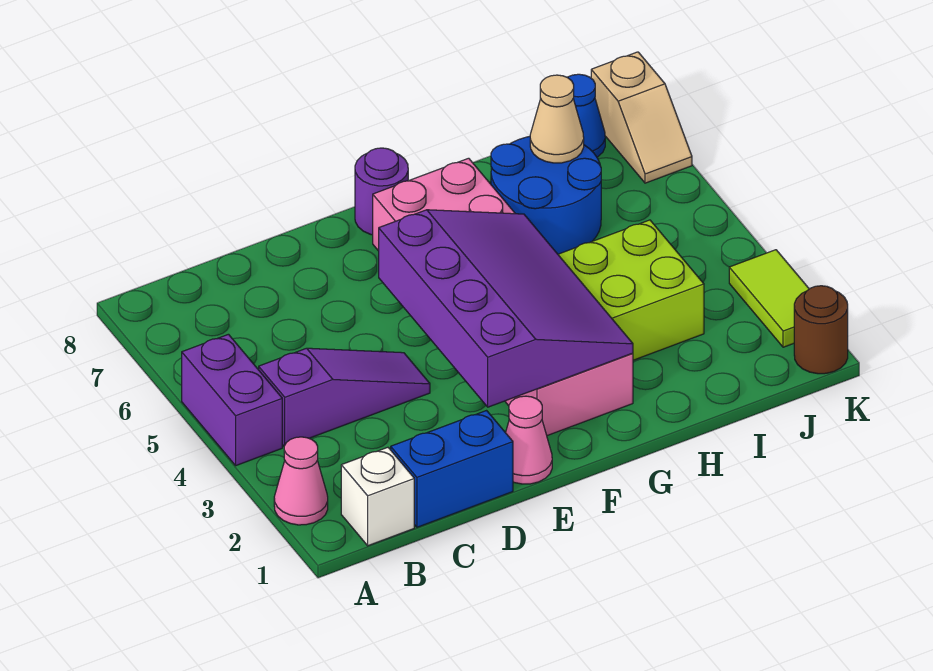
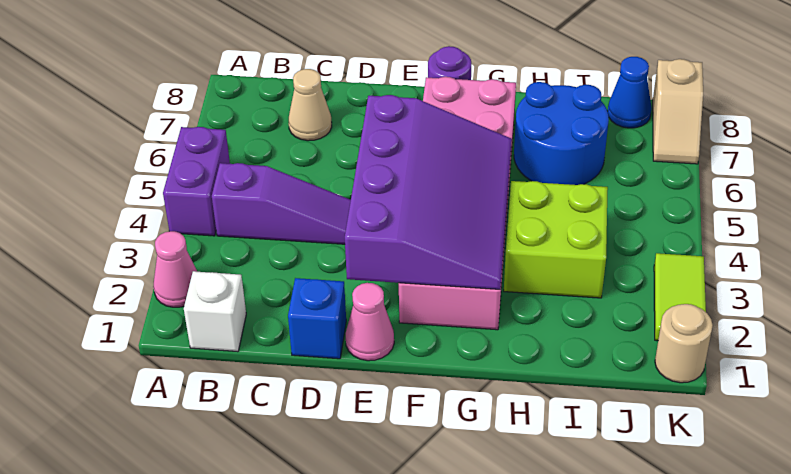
blue brick C1:D1 level 1 -> blue brick D1 level 1
tan cone I7 level 2 -> tan cone C7 level 1
brown round brick K1 level 1 -> tan round brick K1 level 1

